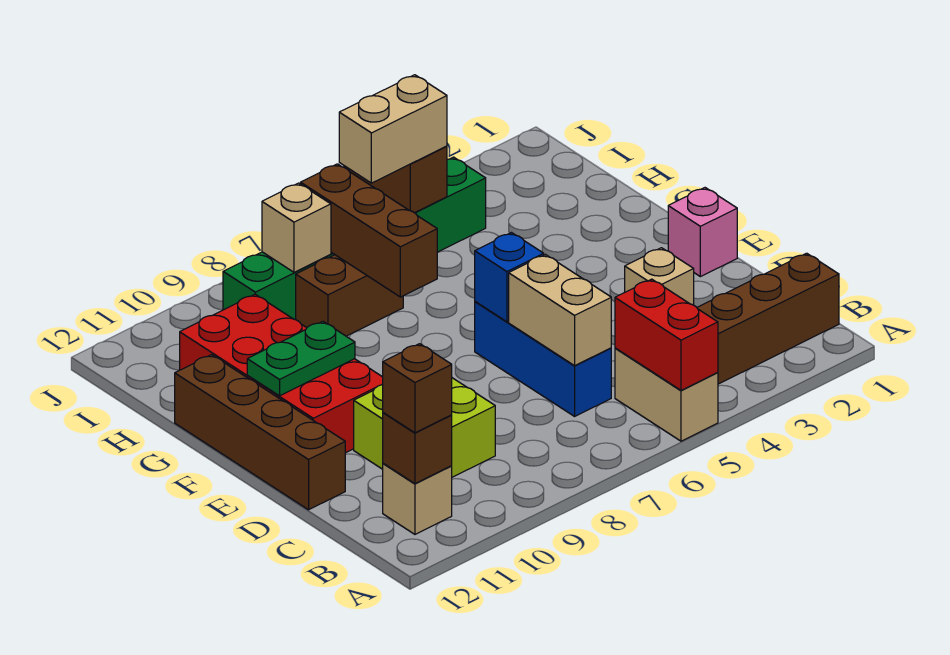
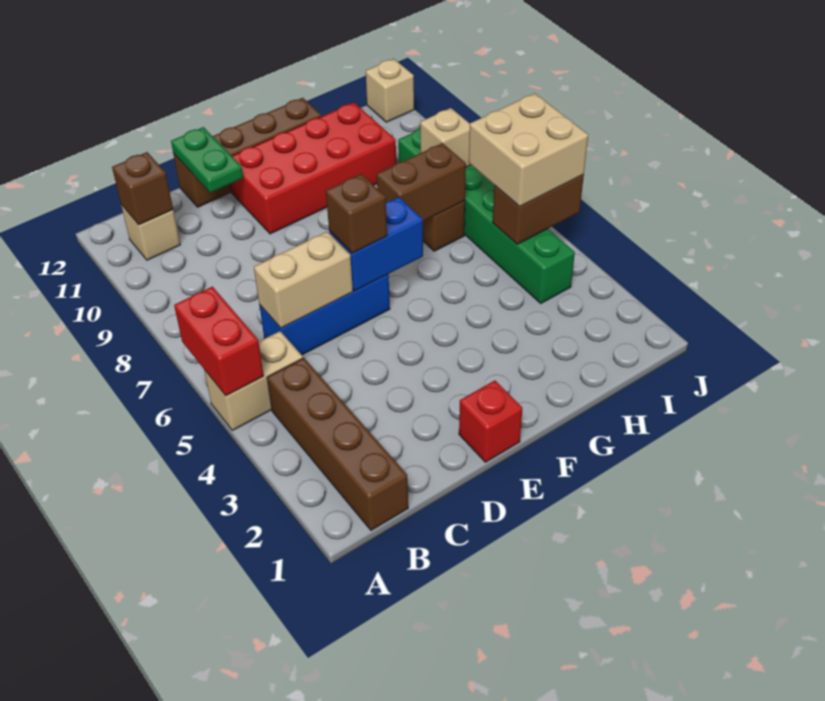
red brick A5:B5 level 2 -> red brick A5:A6 level 2
brown brick B11 level 3 -> brown brick E6 level 3
lime brick C9:D10 level 1 -> none
tan brick D3 level 1 -> tan brick J12 level 1
pink brick E1 level 1 -> red brick E1 level 1
blue brick E6 level 2 -> blue brick E6:F6 level 2
green plate F10:F11 level 2 -> green plate D11:D12 level 2
brown brick G7:I7 level 2 -> brown brick G7:H7 level 2
tan brick I5:I6 level 3 -> tan brick I5:J6 level 3

